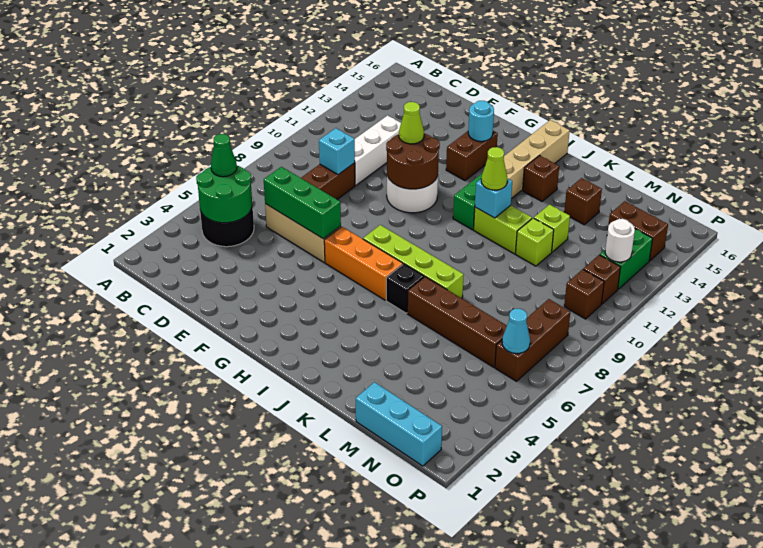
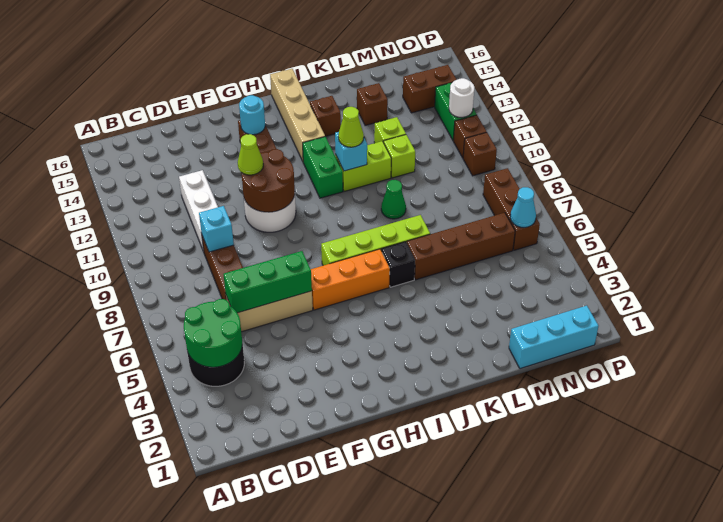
green cone B5 level 3 -> green cone K9 level 1

